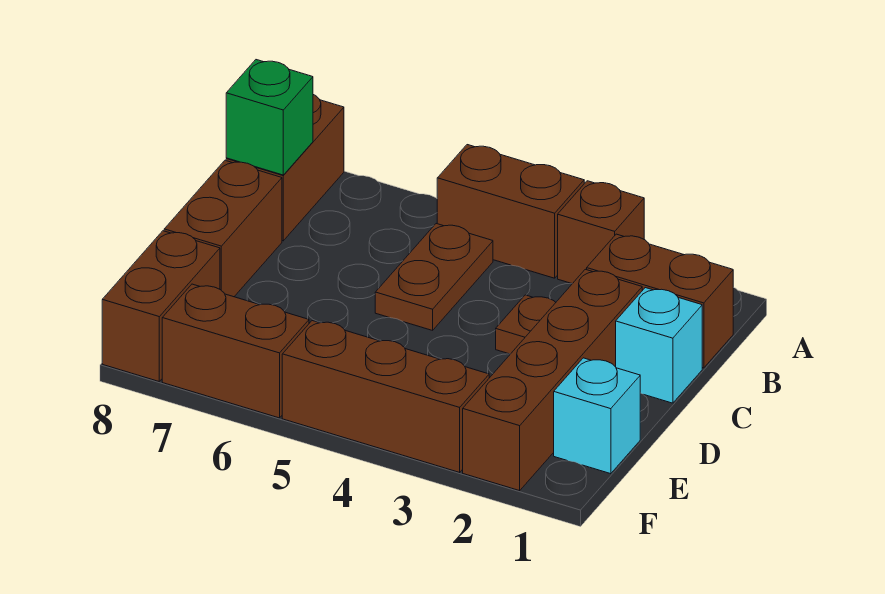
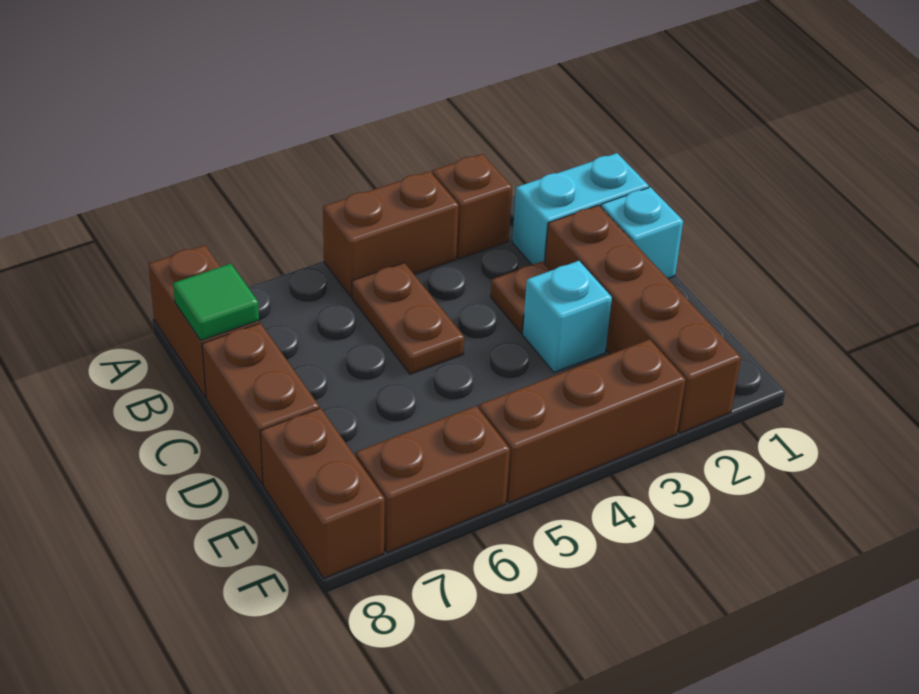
brown brick B1:B2 level 1 -> cyan brick B1:B2 level 1
green brick B8 level 2 -> green tile B8 level 2
cyan brick E1 level 1 -> cyan brick D3 level 1

